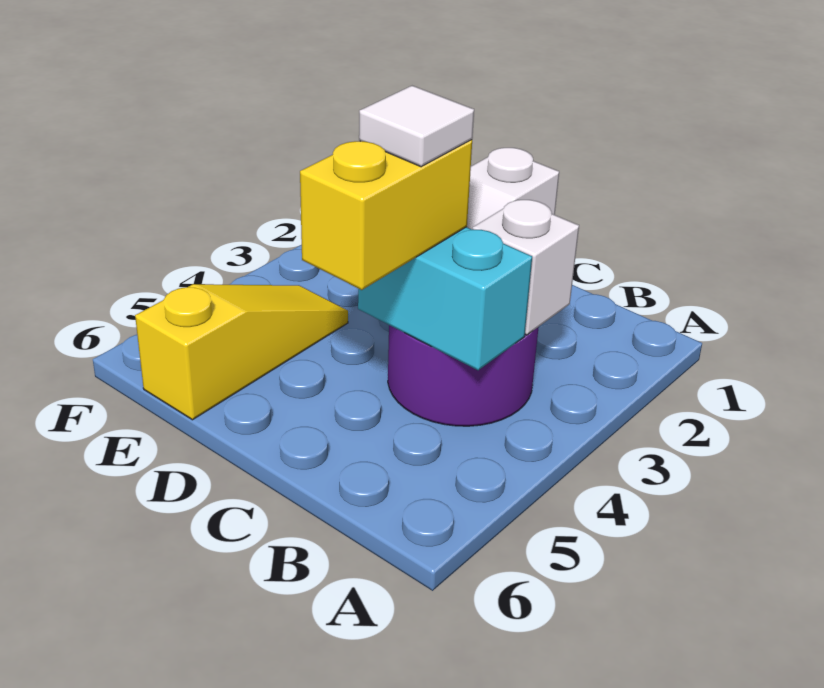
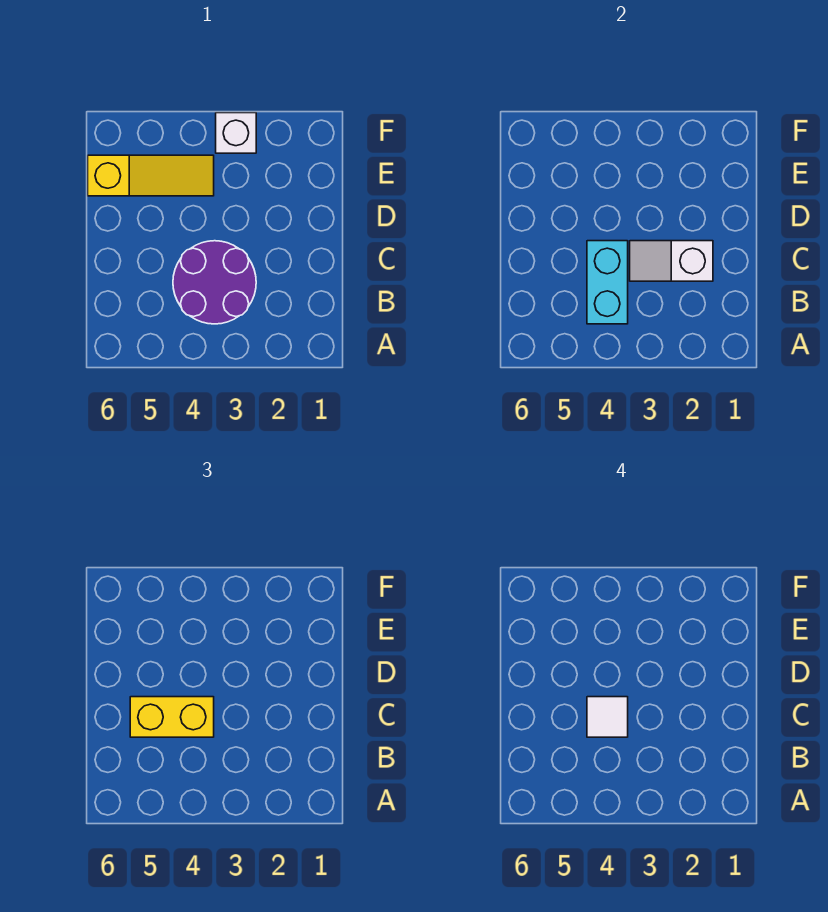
white brick B3 level 2 -> white brick F3 level 1

